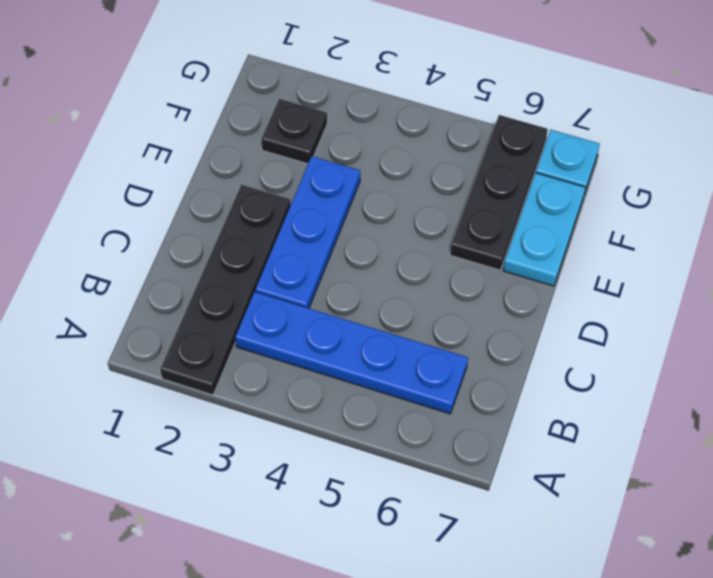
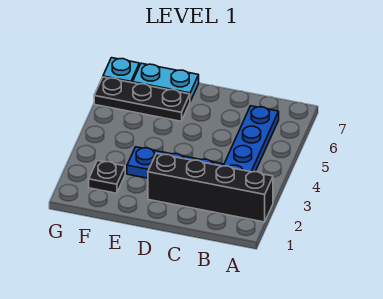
black plate A2:D2 level 1 -> black brick A2:D2 level 1

